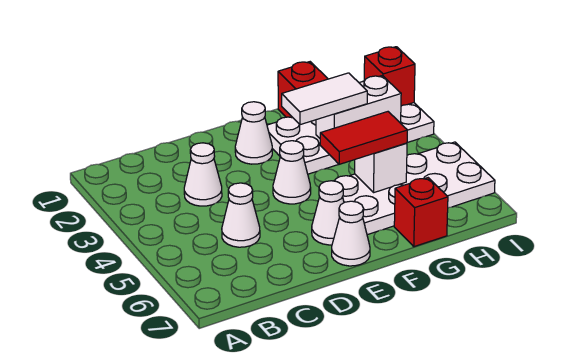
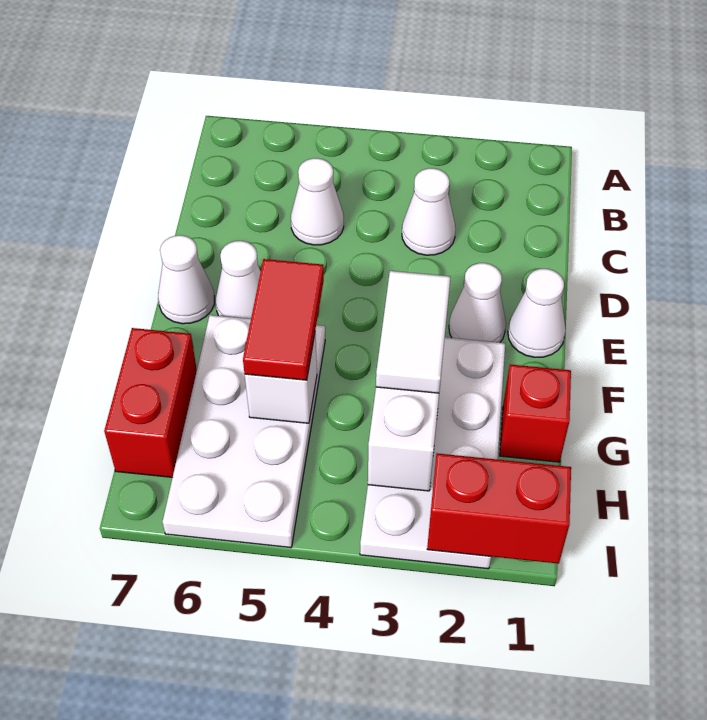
white cone E4 level 1 -> white cone E1 level 1
red brick G7 level 1 -> red brick G7:H7 level 1
red brick I2 level 2 -> red brick I1:I2 level 2

